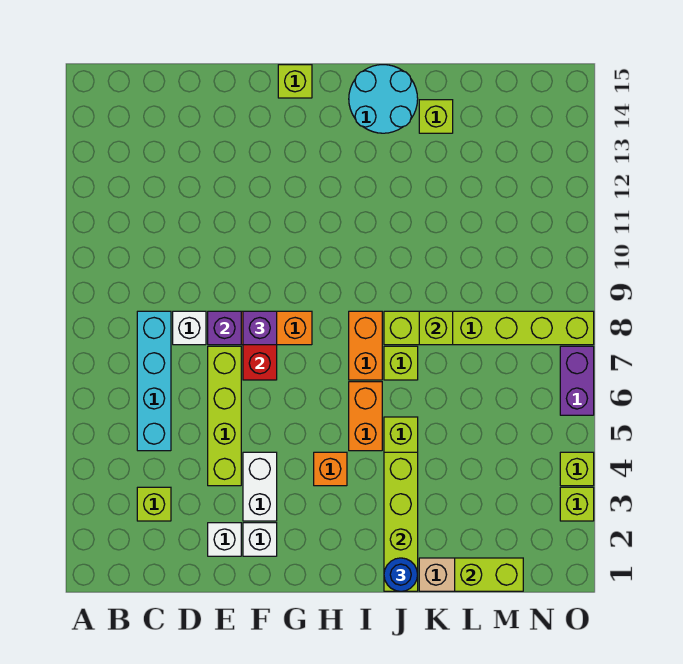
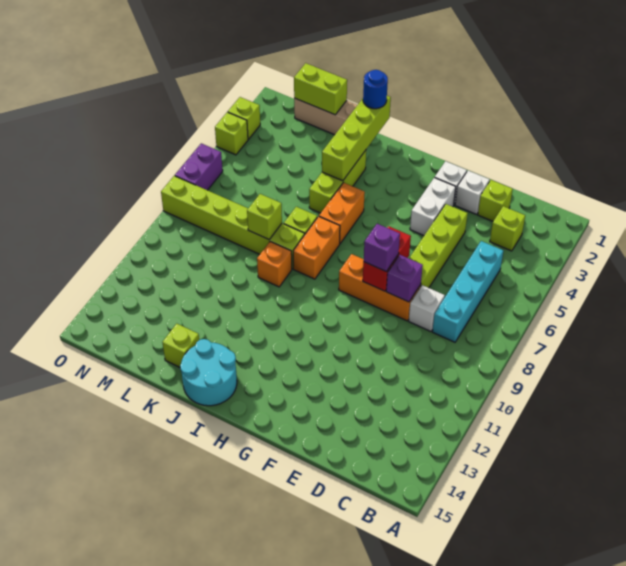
lime brick G15 level 1 -> lime brick D2 level 1
orange brick H4 level 1 -> orange brick J9 level 1

